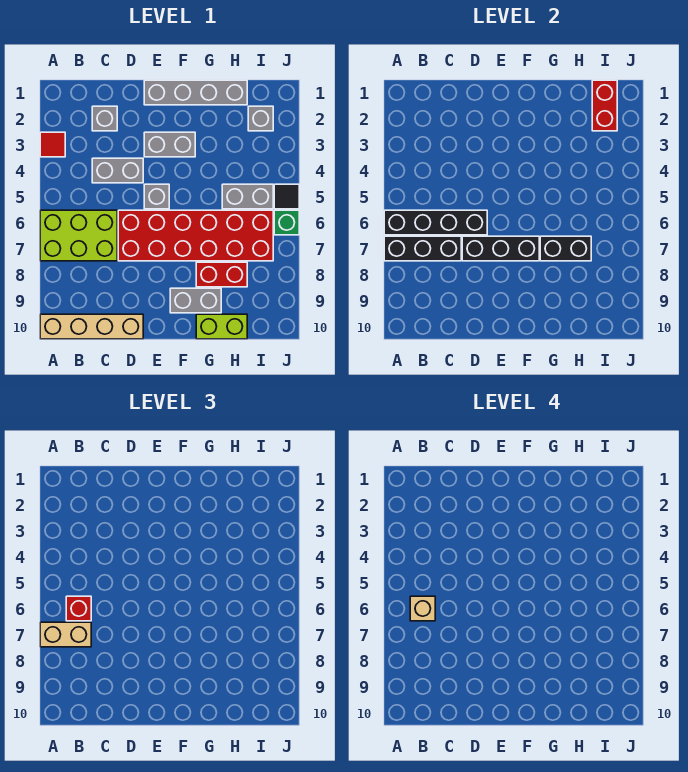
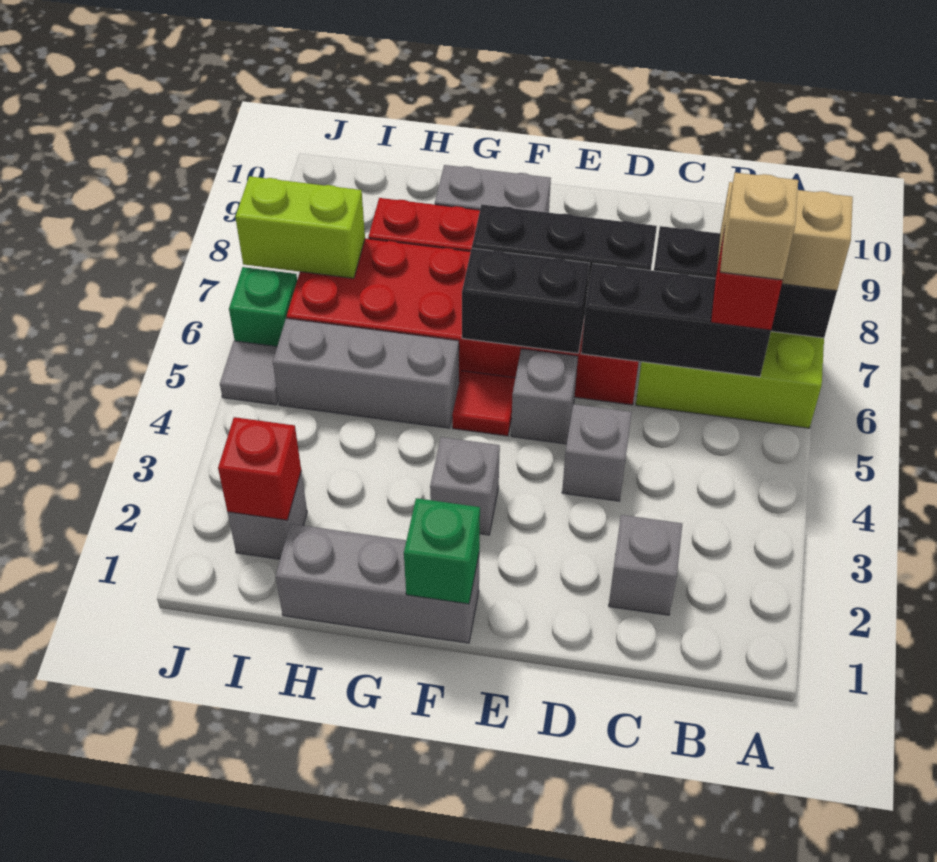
red tile A3 level 1 -> red tile F5 level 1
black brick A6:D6 level 2 -> black brick B6:D6 level 2
tan brick A10:D10 level 1 -> none
grey brick C4:D4 level 1 -> grey brick D4 level 1
grey brick E1:H1 level 1 -> grey brick F1:H1 level 1
grey brick E3:F3 level 1 -> grey brick F3 level 1
none -> green brick F1 level 2
black brick G7:H7 level 2 -> black brick E6:F6 level 2
lime brick G10:H10 level 1 -> lime brick I7:J7 level 2
grey brick H5:I5 level 1 -> grey brick G5:I5 level 1
red brick I1:I2 level 2 -> red brick I2 level 2
black tile J5 level 1 -> grey tile J5 level 1

